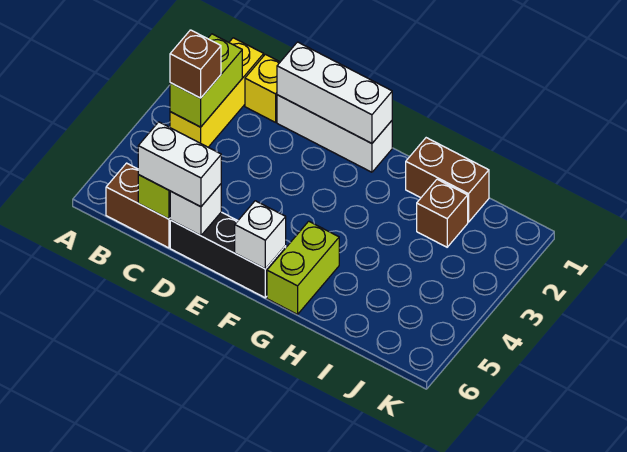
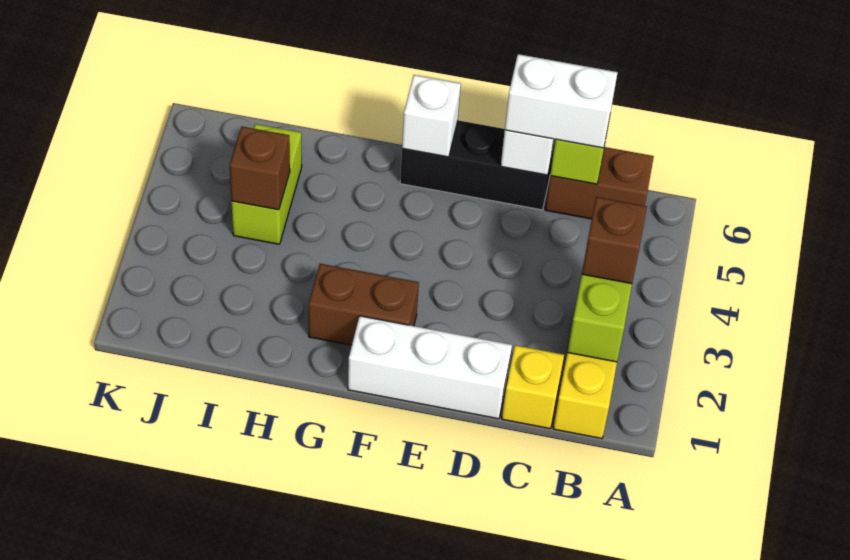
white brick D1:F1 level 2 -> none
lime brick G5:G6 level 1 -> lime brick I4:I5 level 1
brown brick H1:I1 level 1 -> brown brick F2:G2 level 1
brown brick I2 level 1 -> brown brick I4 level 2

